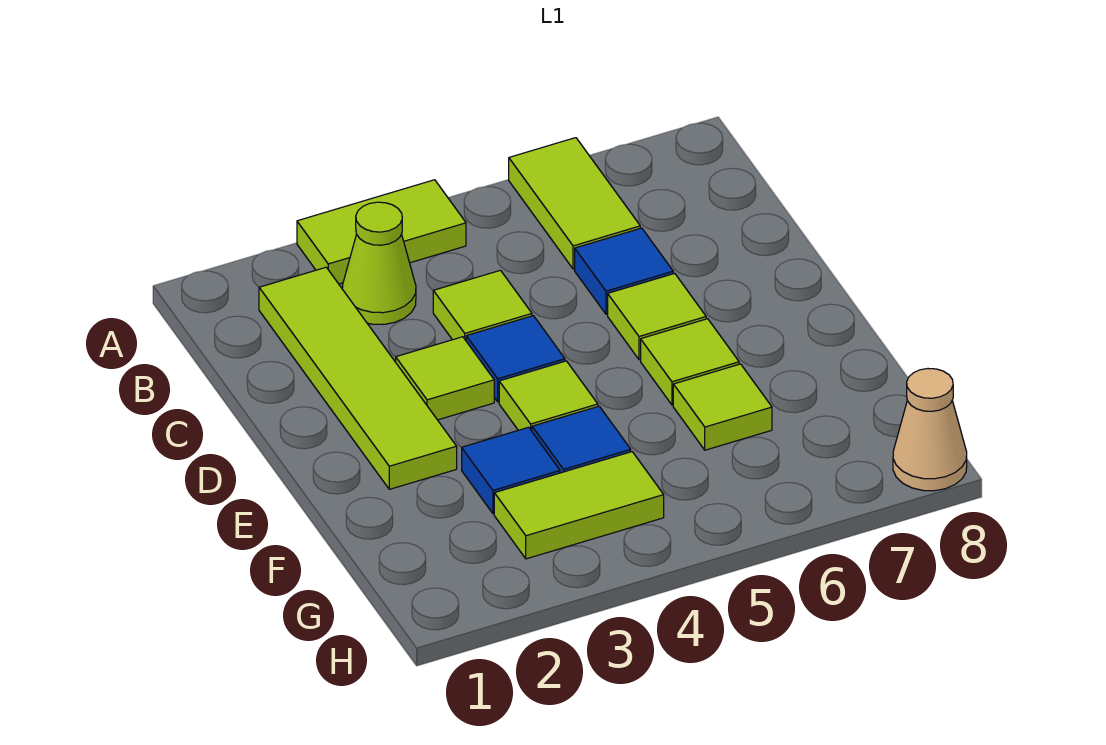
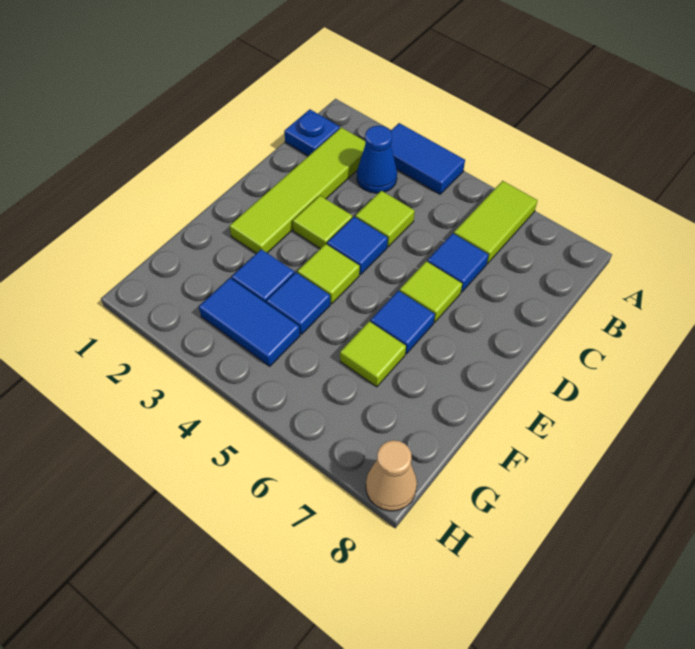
lime tile A3:A4 level 1 -> blue tile A3:A4 level 1
none -> blue plate B1 level 1
lime cone B3 level 1 -> blue cone B3 level 1
lime tile E6 level 1 -> blue tile E6 level 1
lime tile G3:G4 level 1 -> blue tile G3:G4 level 1

